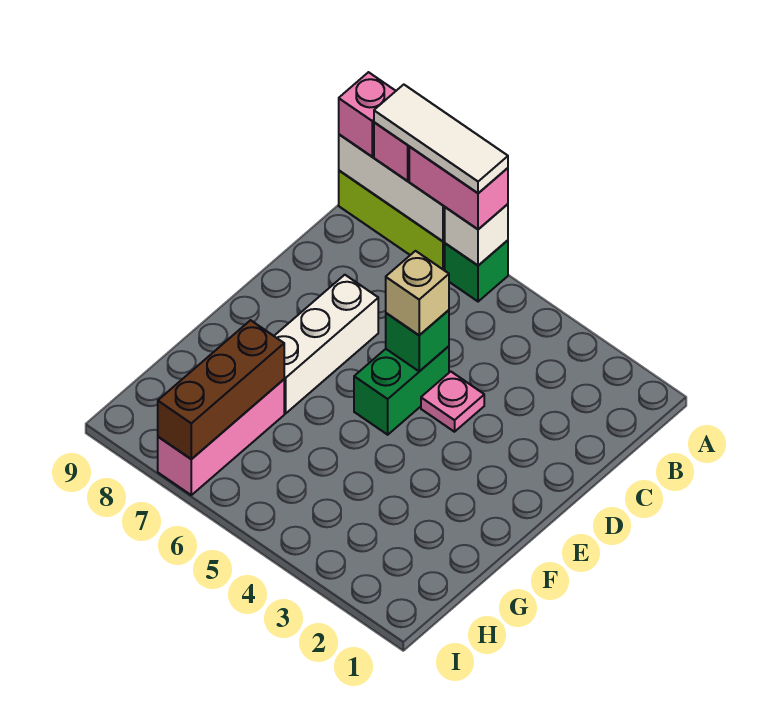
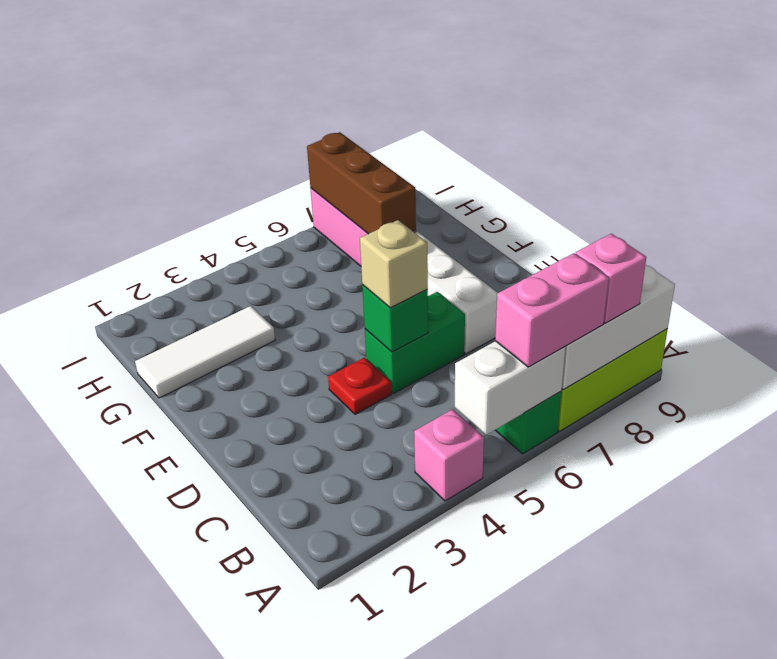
white brick A6 level 2 -> white brick A5:A6 level 2
white tile A6:A8 level 4 -> white tile G1:G3 level 1
pink brick A9 level 3 -> pink brick A4 level 1
pink plate D4 level 1 -> red plate D4 level 1
green brick D5:E5 level 1 -> green brick D5:D6 level 1

